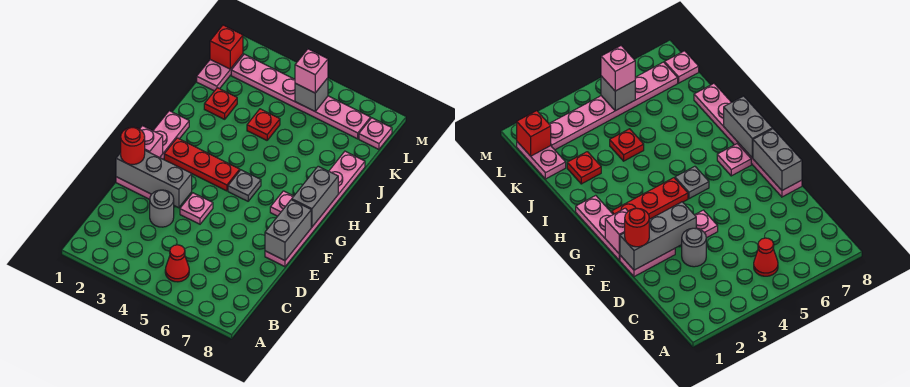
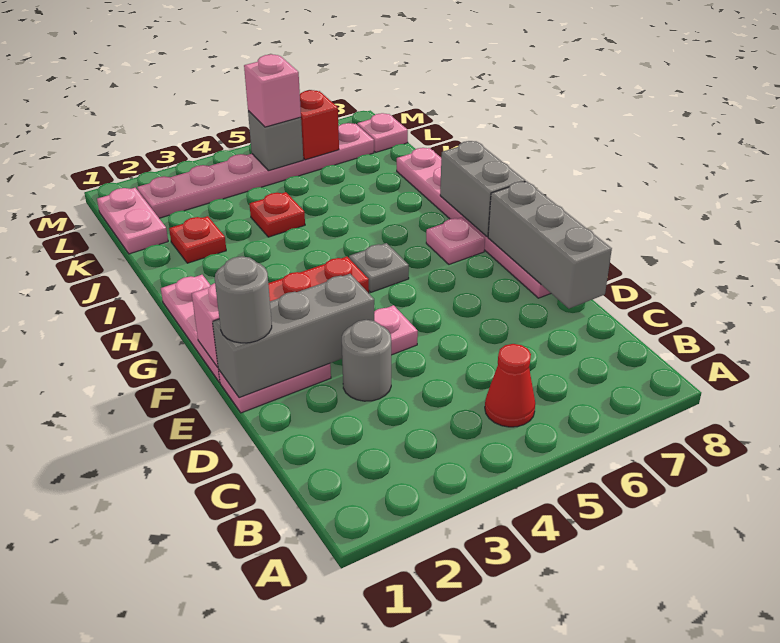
red round brick E1 level 3 -> grey round brick E1 level 3
grey brick E8:F8 level 2 -> grey brick D8:F8 level 2
red brick L1 level 2 -> red brick L6 level 2

